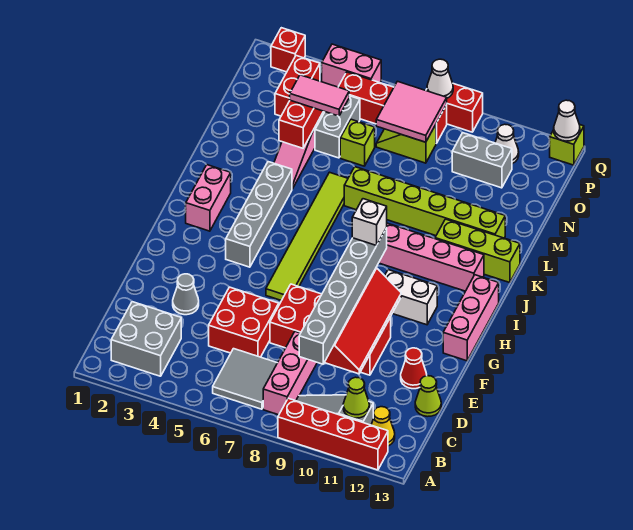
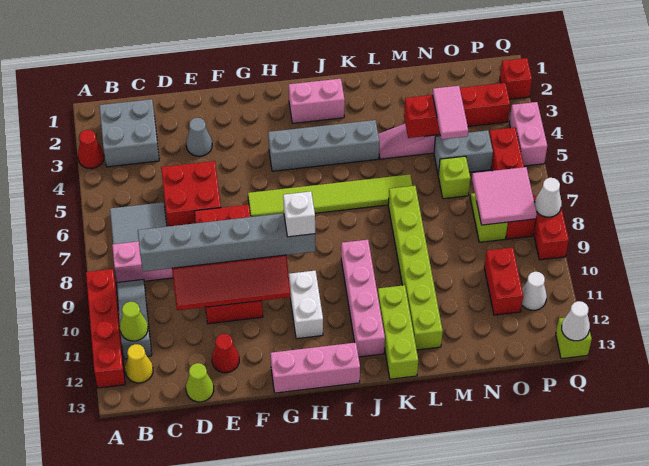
none -> red cone A3 level 1
grey brick O10:O11 level 1 -> red brick O10:O11 level 1

